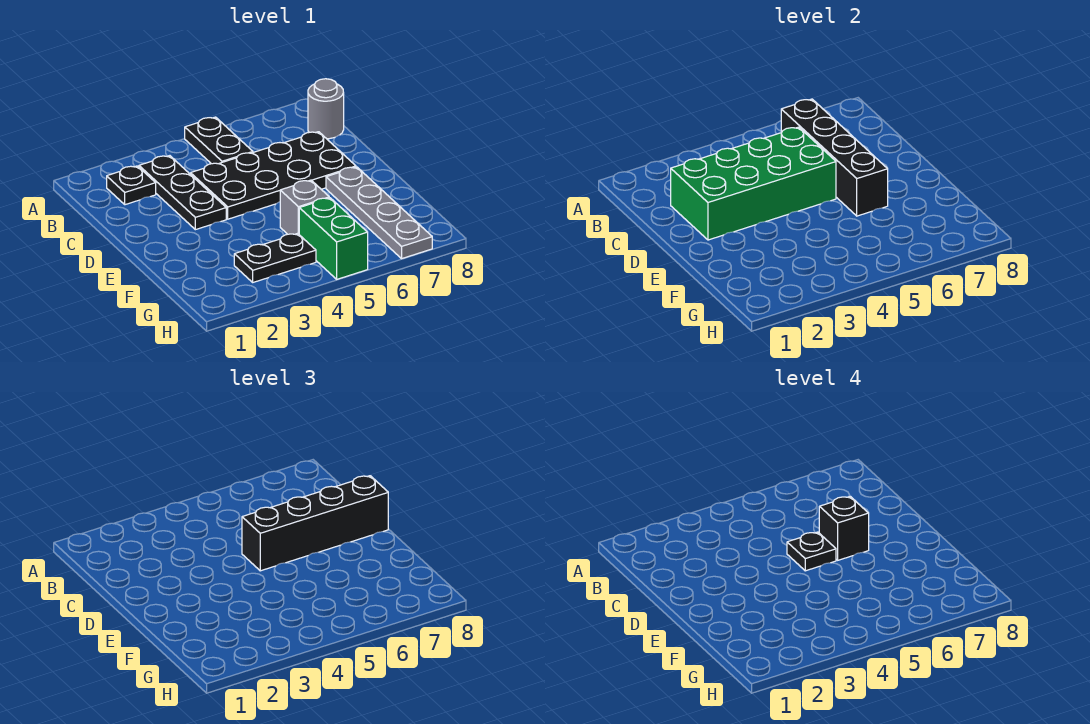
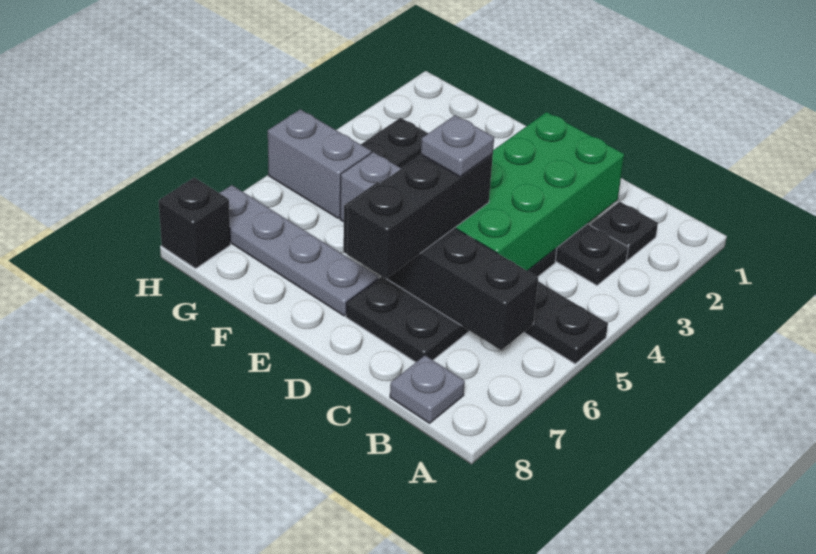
grey round brick B8 level 1 -> grey plate B8 level 1
black brick D5:D8 level 3 -> black brick D5:D7 level 3
black plate D5 level 4 -> grey plate D5 level 4
black brick D6 level 4 -> black brick H8 level 1
green brick G5:H5 level 1 -> grey brick G5:H5 level 1

